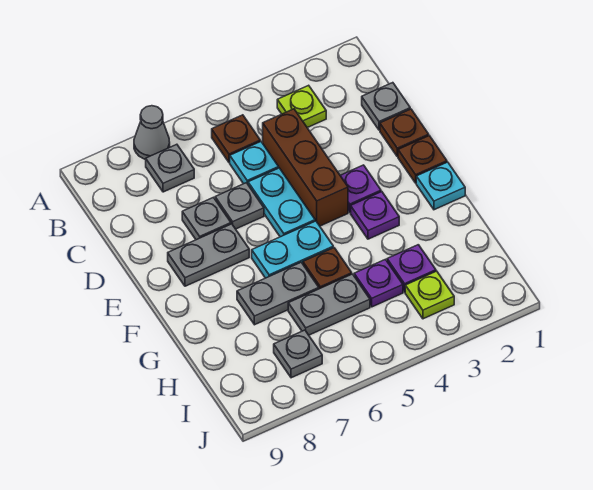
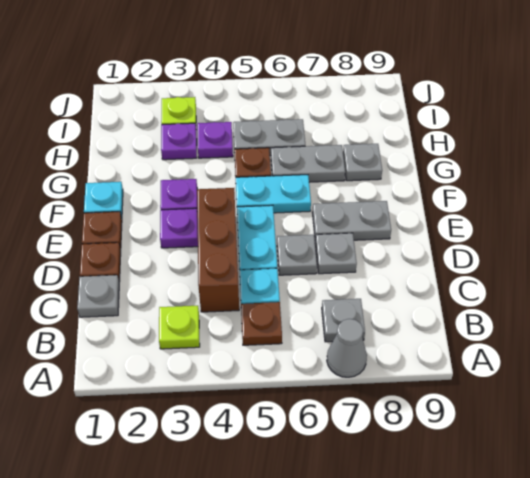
grey plate I7 level 1 -> grey plate G8 level 1

